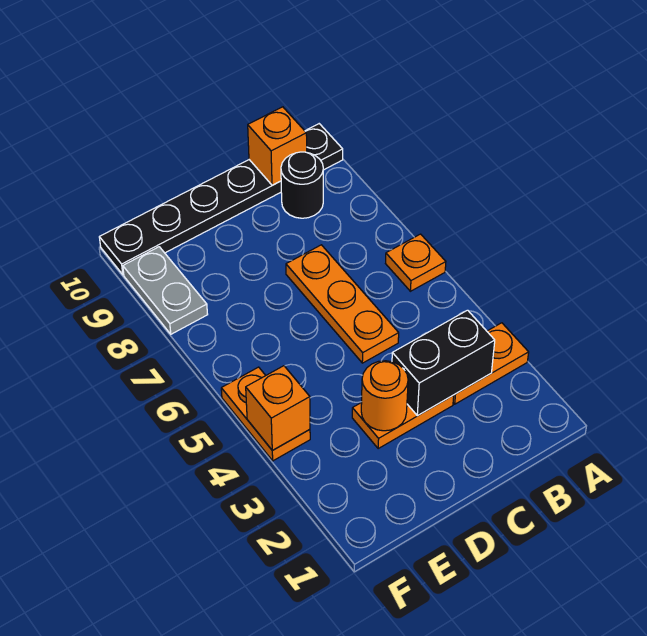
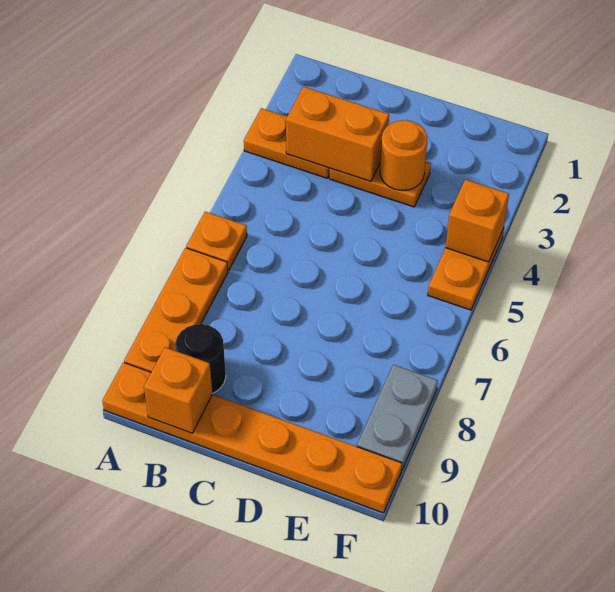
black plate A10:F10 level 1 -> orange plate A10:F10 level 1
black brick B3:C3 level 2 -> orange brick B3:C3 level 2
orange plate C5:C7 level 1 -> orange plate A7:A9 level 1

